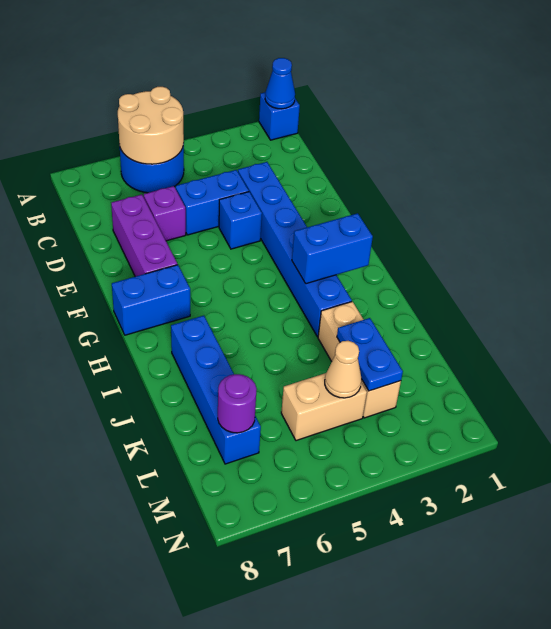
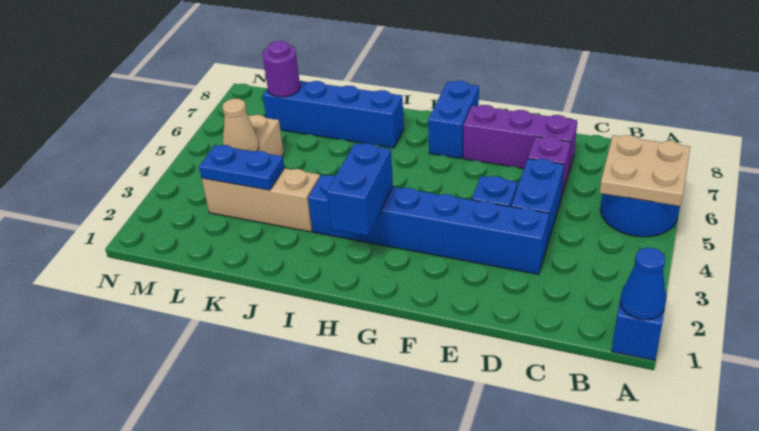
tan round brick A5:B6 level 2 -> tan plate A5:B6 level 2

